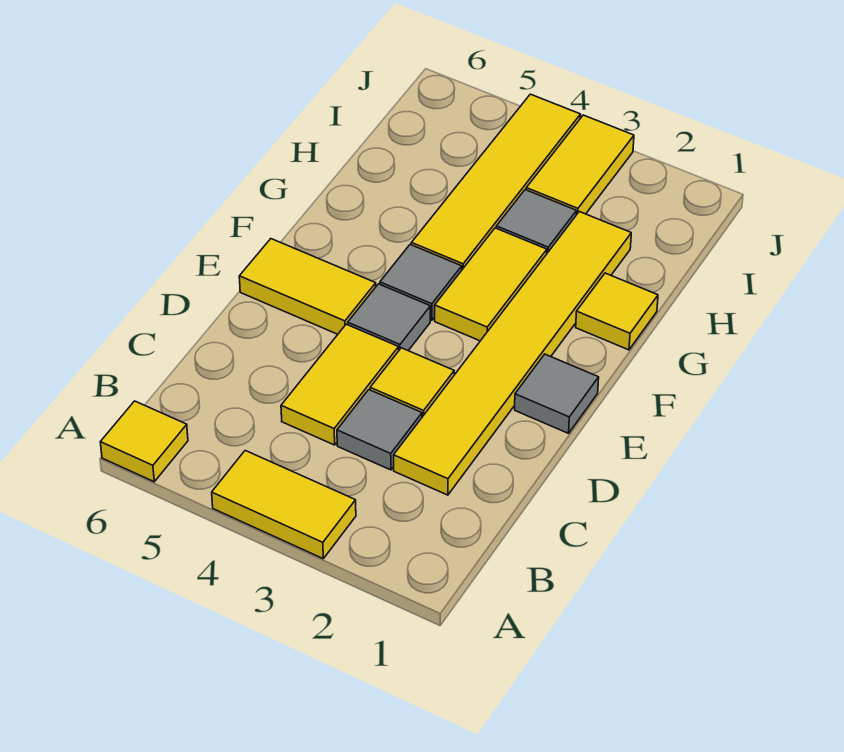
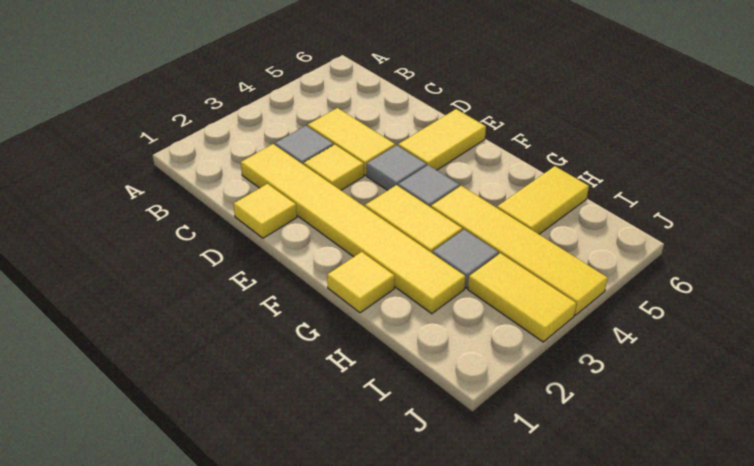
yellow tile A3:A4 level 1 -> yellow tile H5:H6 level 1
yellow tile A6 level 1 -> yellow tile D1 level 1
grey tile E1 level 1 -> none

